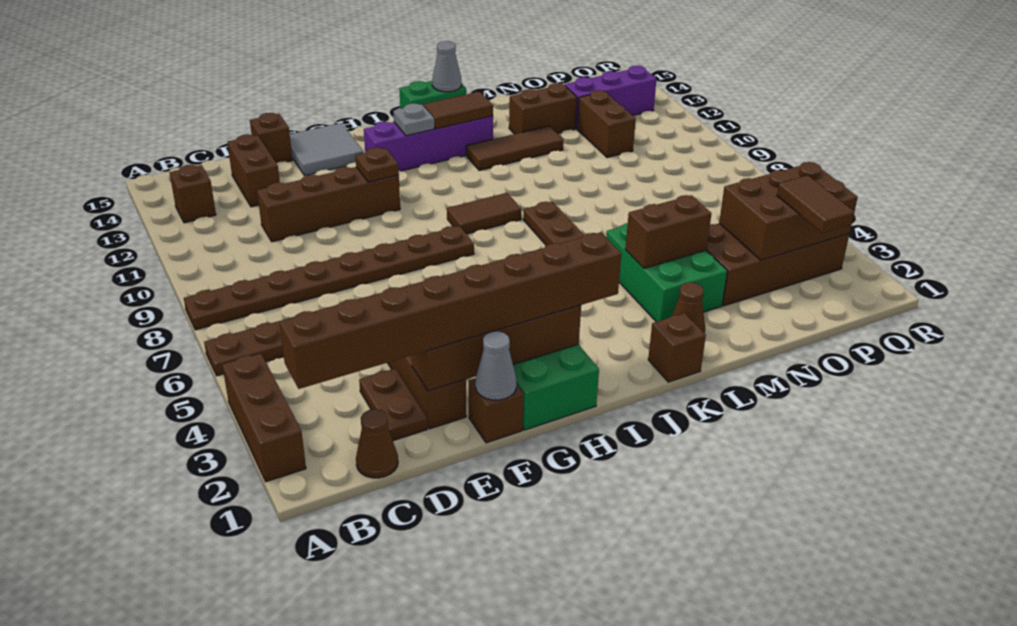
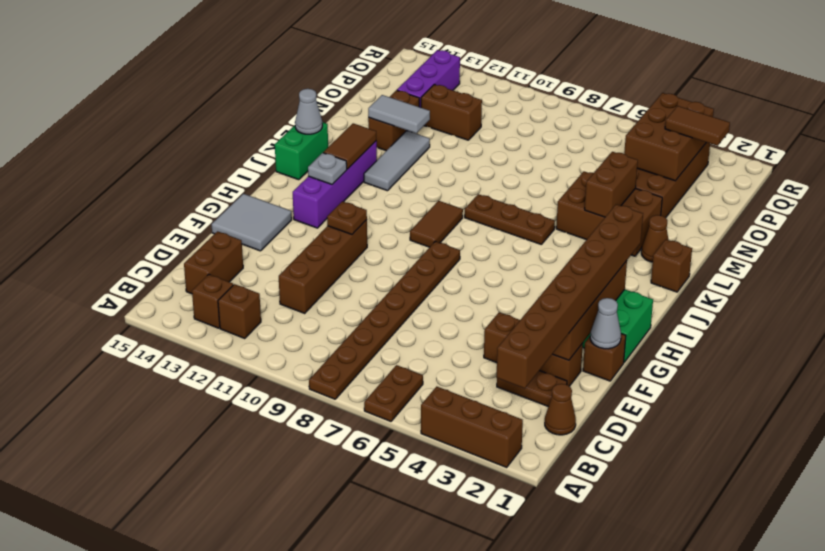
brown brick D13:D14 level 1 -> brown brick C14:D14 level 1
brown brick E15 level 1 -> brown brick B12 level 1
brown tile K12:M12 level 1 -> grey tile K12:M12 level 1
green brick L3:M5 level 1 -> brown brick L3:M5 level 1
none -> grey tile M12:M13 level 2

